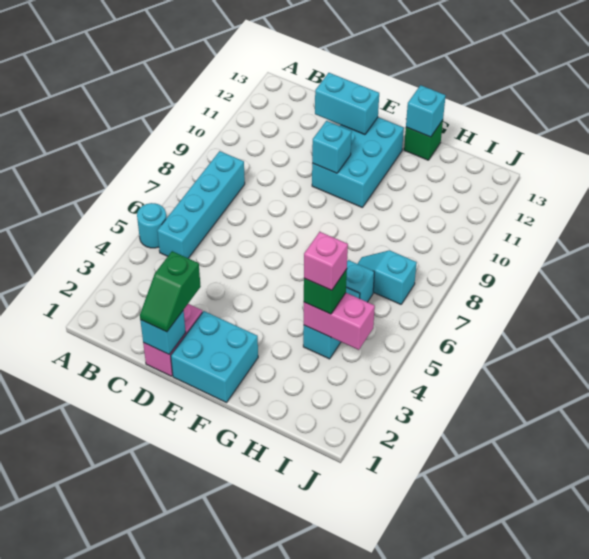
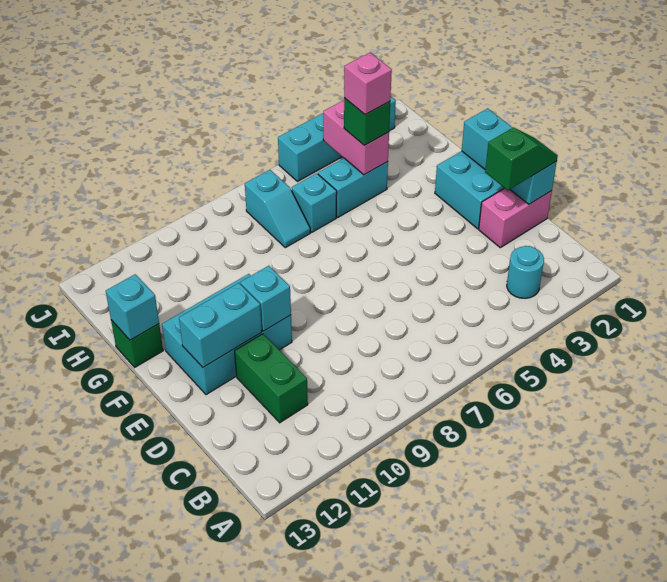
cyan round brick A5 level 1 -> cyan round brick B3 level 1
cyan brick B5:B8 level 1 -> cyan brick J2:J5 level 1
none -> green brick C11:D11 level 1
cyan brick D1 level 2 -> cyan brick D1:F1 level 2
cyan brick D12:E12 level 2 -> cyan brick E11:E12 level 2

